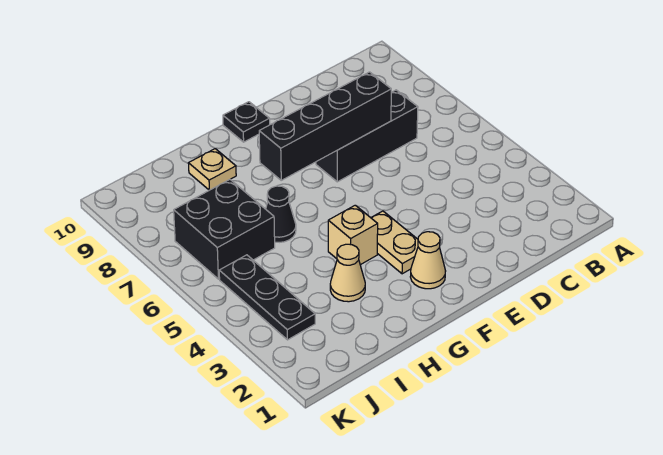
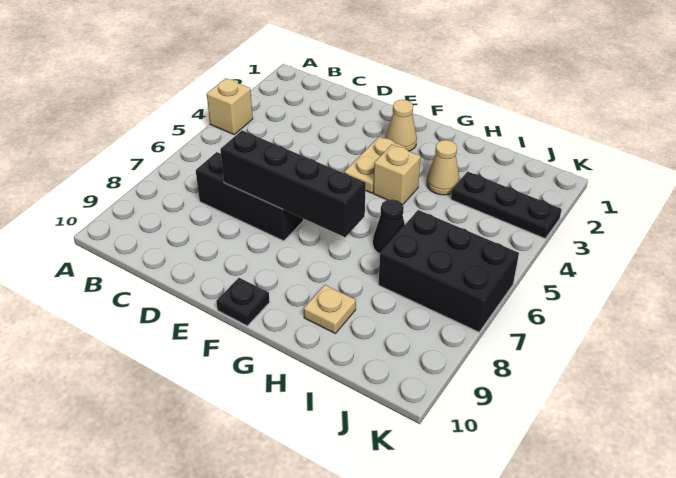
none -> tan brick A4 level 1
black brick I6:J7 level 1 -> black brick I6:K7 level 1
black plate J3:J5 level 1 -> black plate I3:K3 level 1

